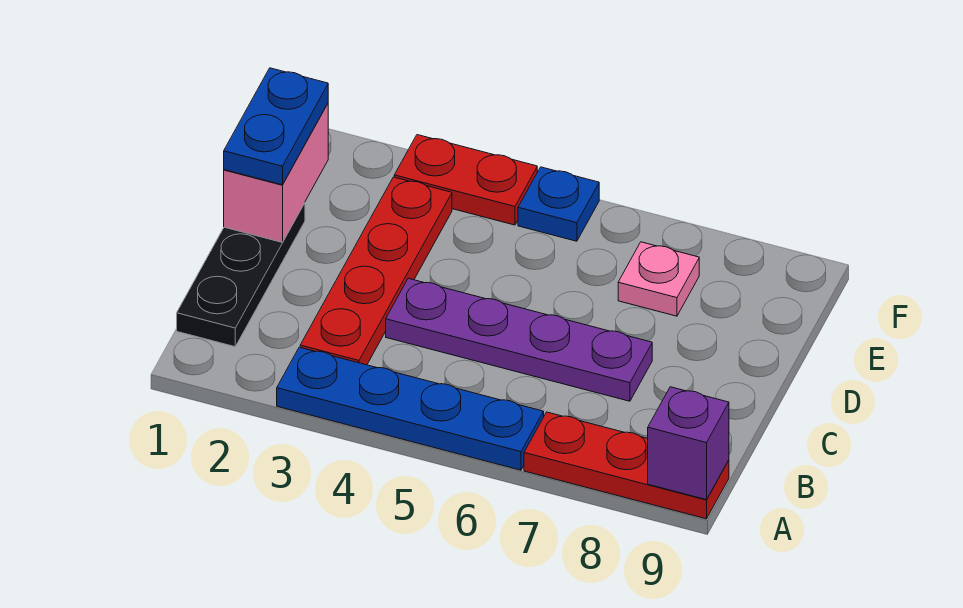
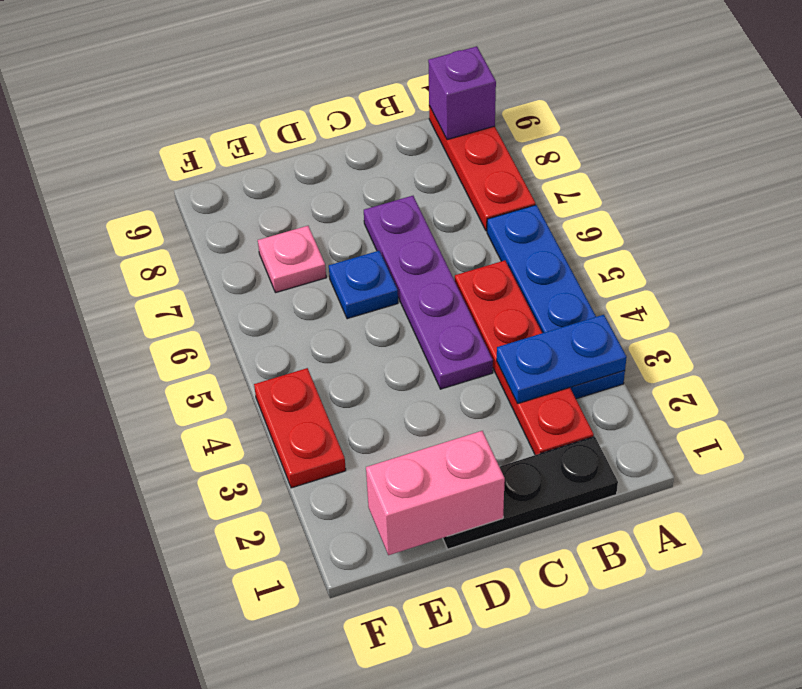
red plate B3:E3 level 1 -> red plate B2:B5 level 1
blue plate D1:E1 level 3 -> blue plate A3:B3 level 2
blue plate F5 level 1 -> blue plate D6 level 1

